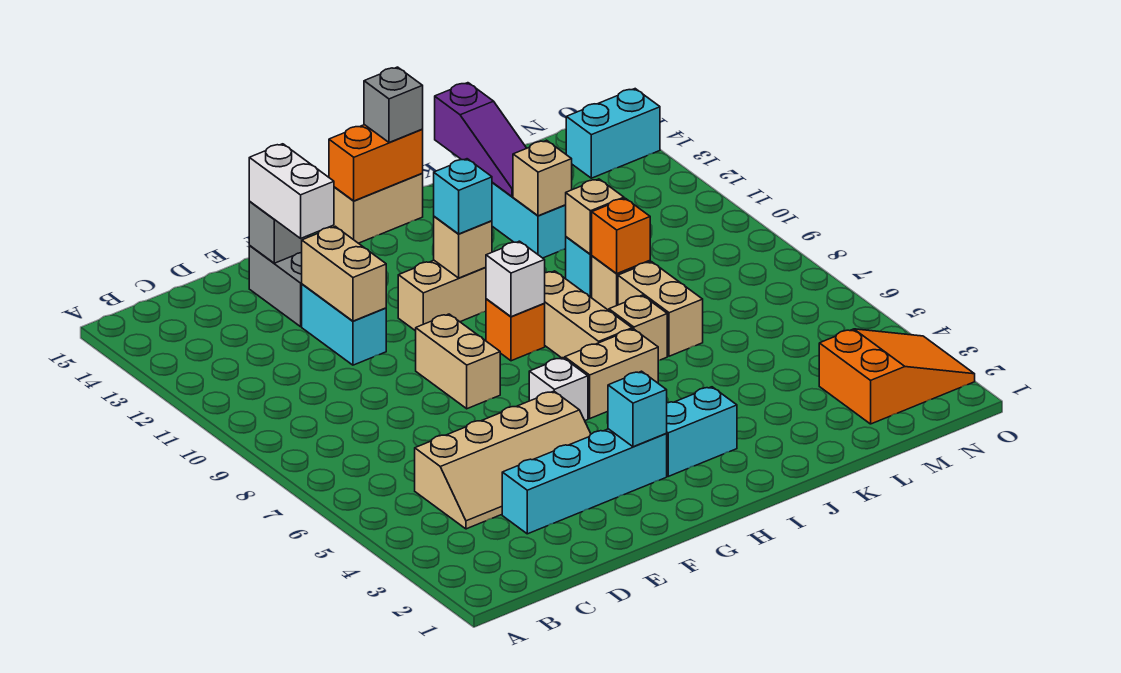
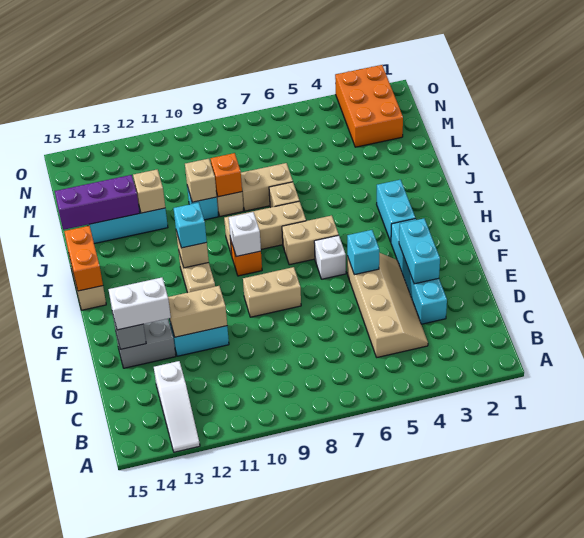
none -> white slope A13:C13 level 1 top C
cyan brick G3 level 2 -> cyan brick F5 level 2
tan brick H6:I6 level 1 -> tan brick H6:H7 level 1
grey brick I15 level 3 -> none
purple slope K13:K15 level 2 top 15 -> purple brick K13:K15 level 2
orange slope M2:O3 level 1 top M -> orange brick M2:O3 level 1
cyan brick N14:O14 level 1 -> cyan brick E3:F3 level 2

